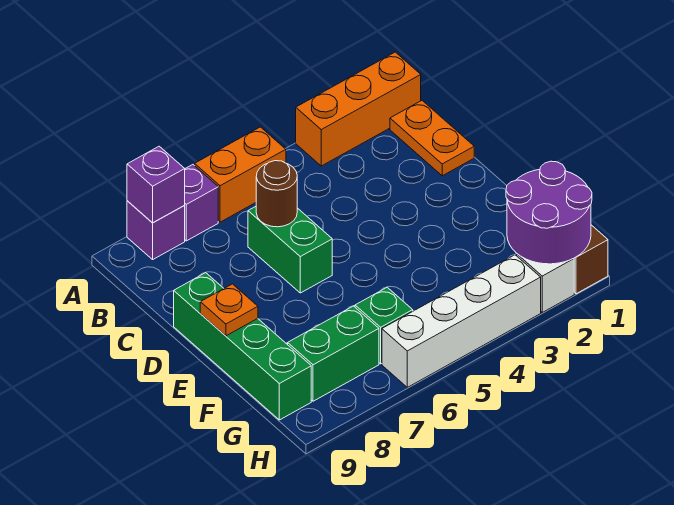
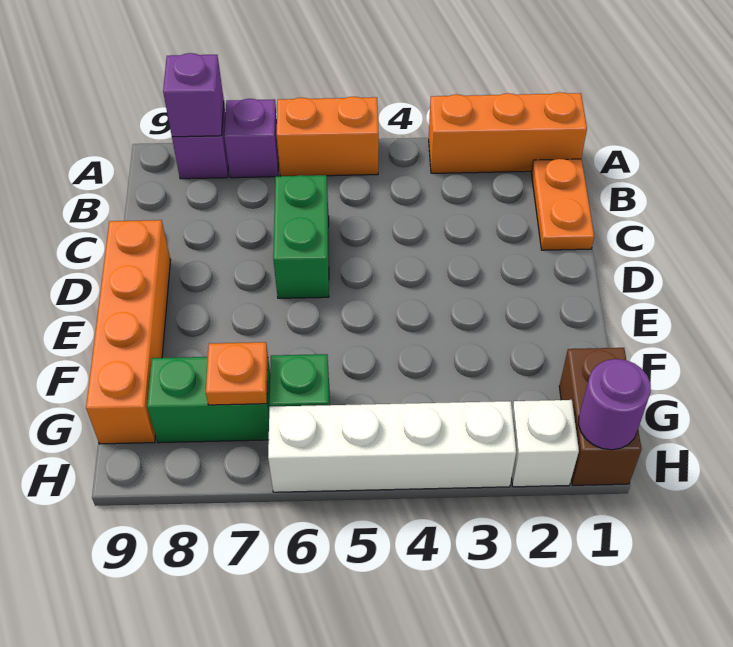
brown round brick C6 level 2 -> none
green brick D9:G9 level 1 -> orange brick D9:G9 level 1
orange plate E9 level 2 -> orange plate G7 level 2
purple round brick G1:H2 level 2 -> purple round brick H1 level 2

